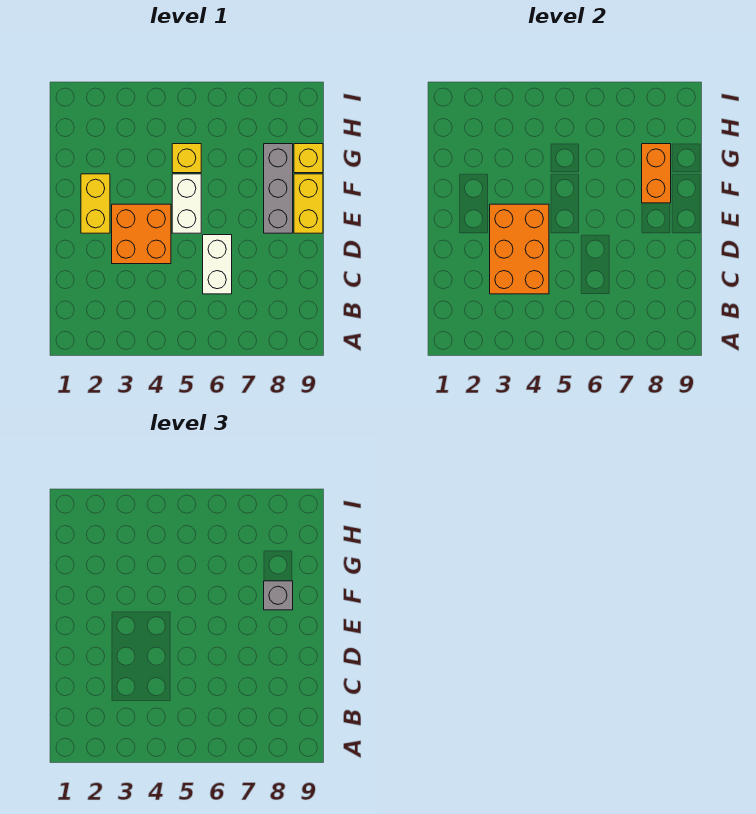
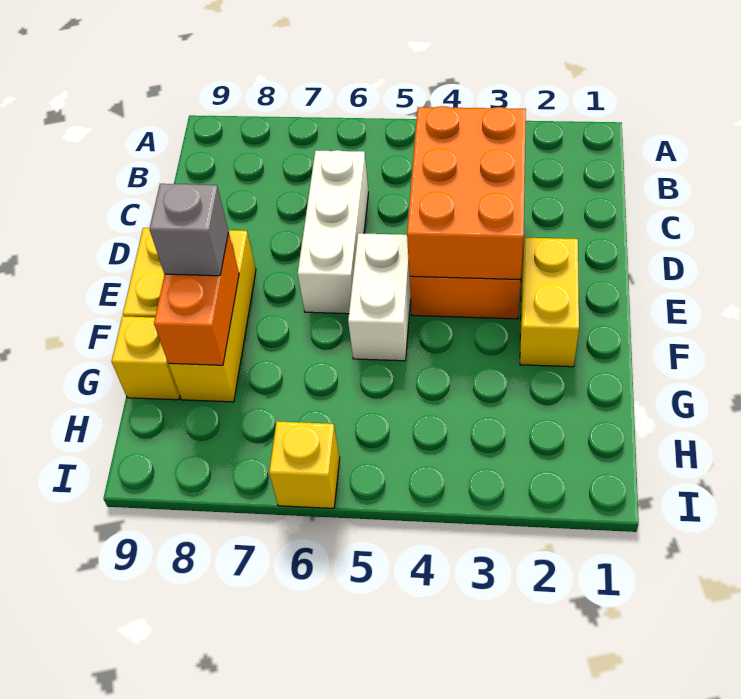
white brick C6:D6 level 1 -> white brick C6:E6 level 1
grey brick E8:G8 level 1 -> yellow brick E8:G8 level 1
yellow brick G5 level 1 -> yellow brick I6 level 1

